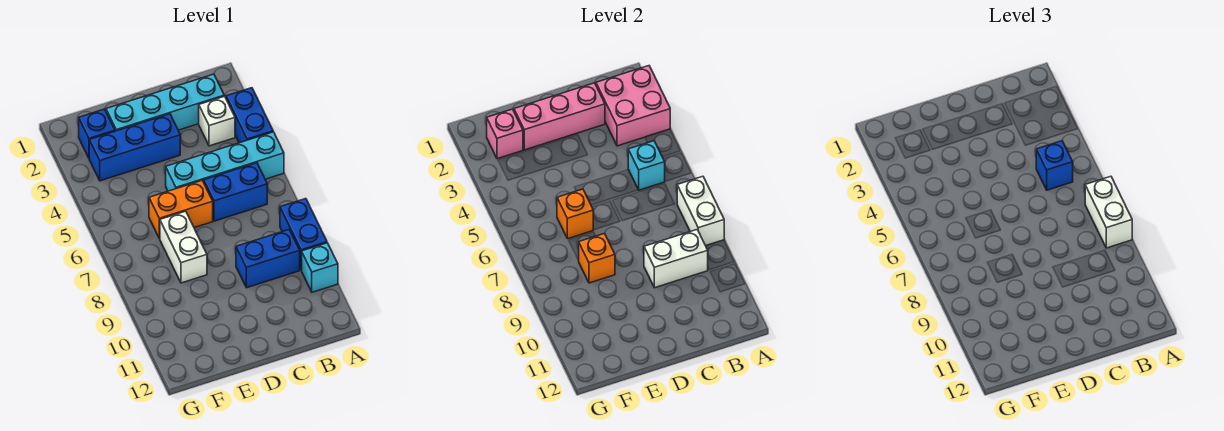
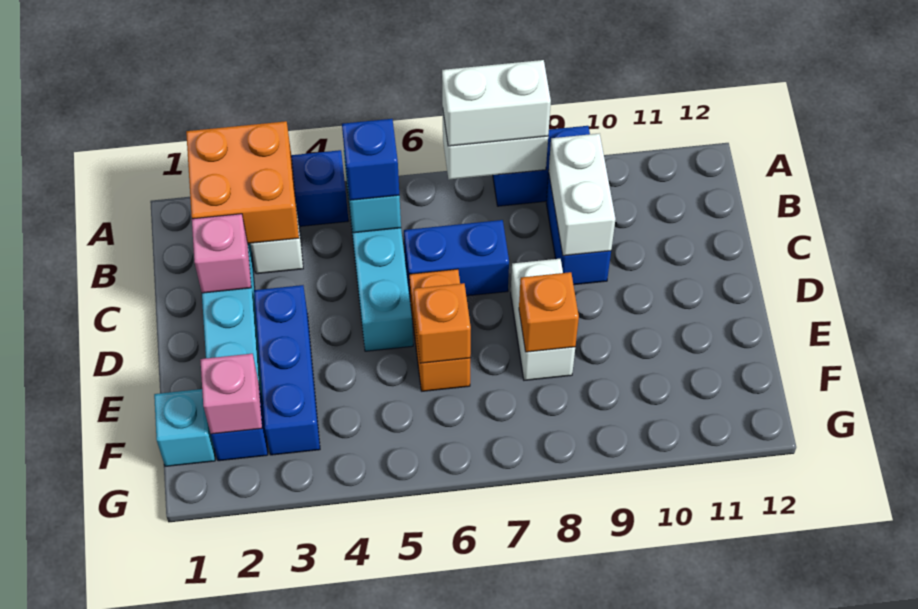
pink brick A2:B3 level 2 -> orange brick A2:B3 level 2
cyan brick A10 level 1 -> cyan brick F1 level 1
blue brick B6:C6 level 1 -> blue brick C6:C7 level 1
pink brick C2:E2 level 2 -> pink brick C2 level 2
white brick E7:E8 level 1 -> white brick D8:E8 level 1

